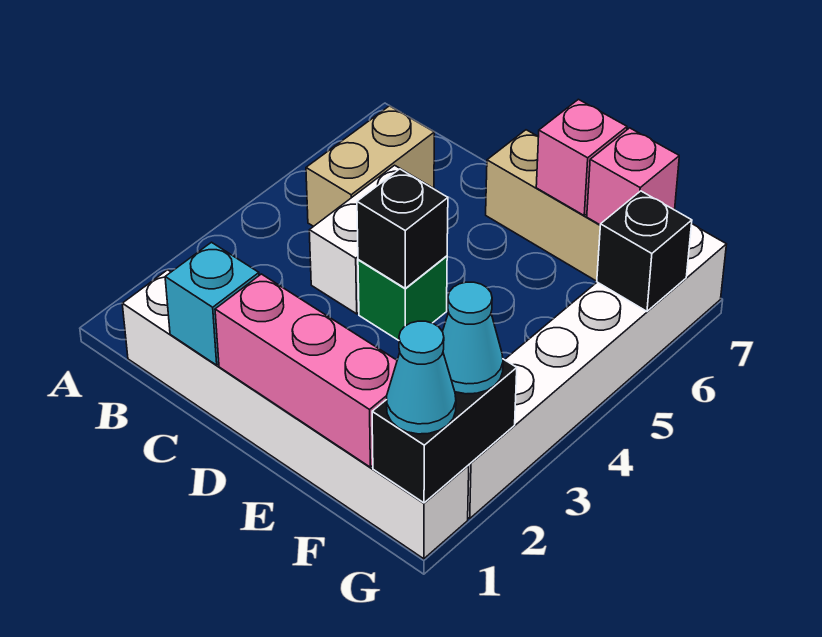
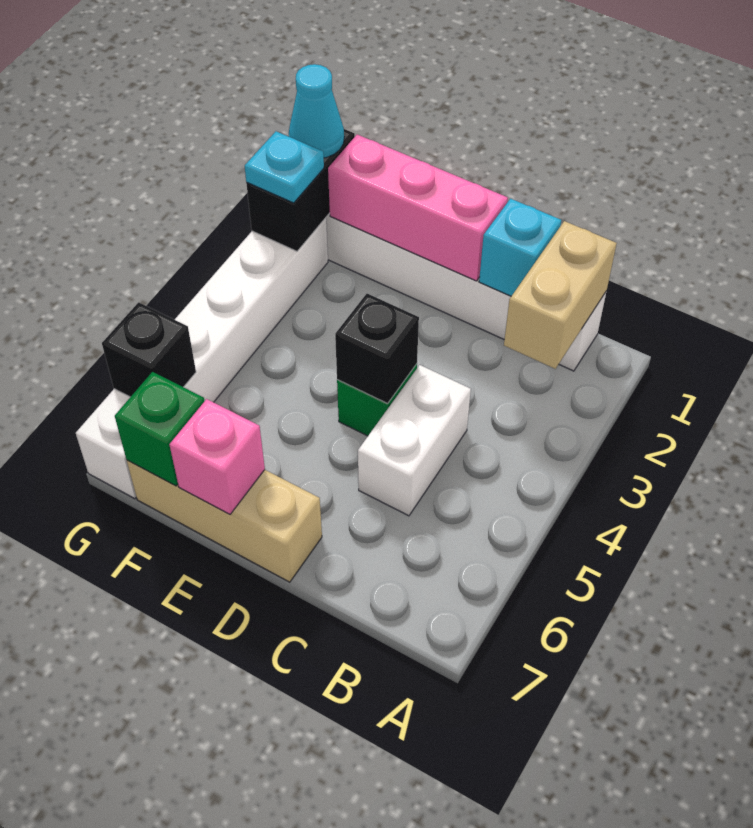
tan brick B5:B6 level 1 -> tan brick B1:B2 level 2
pink brick F7 level 2 -> green brick F7 level 2
cyan cone G2 level 3 -> cyan plate G2 level 3

